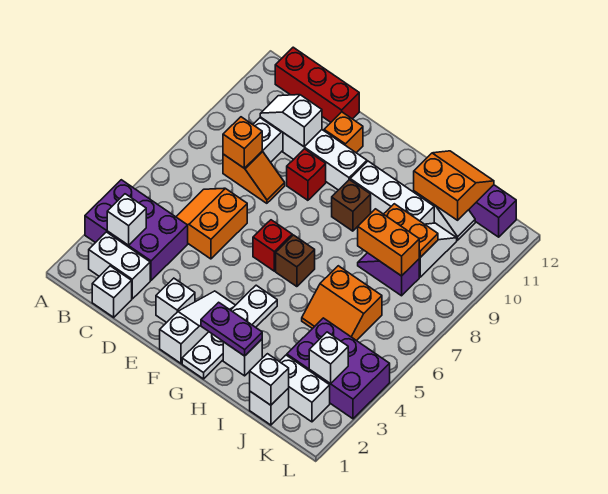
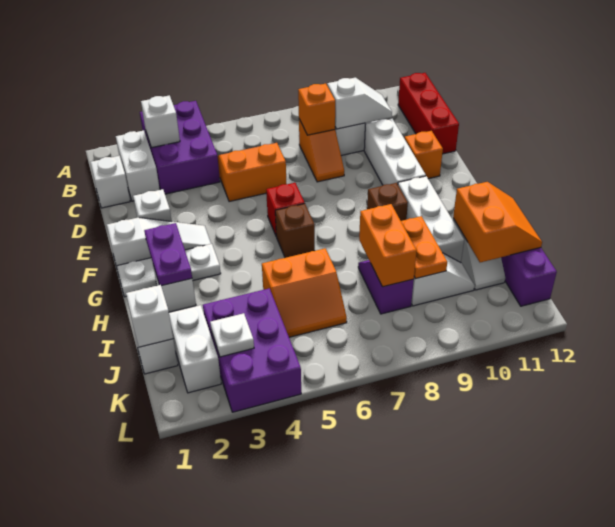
white slope C10:D10 level 2 top D -> white slope C9:C10 level 2 top 9
red brick E9 level 1 -> none
white plate G1:G4 level 1 -> white plate G1:G3 level 1
orange slope I5:J6 level 1 top 6 -> orange slope I5:J6 level 1 top I
white brick K3 level 2 -> white plate K3 level 2

